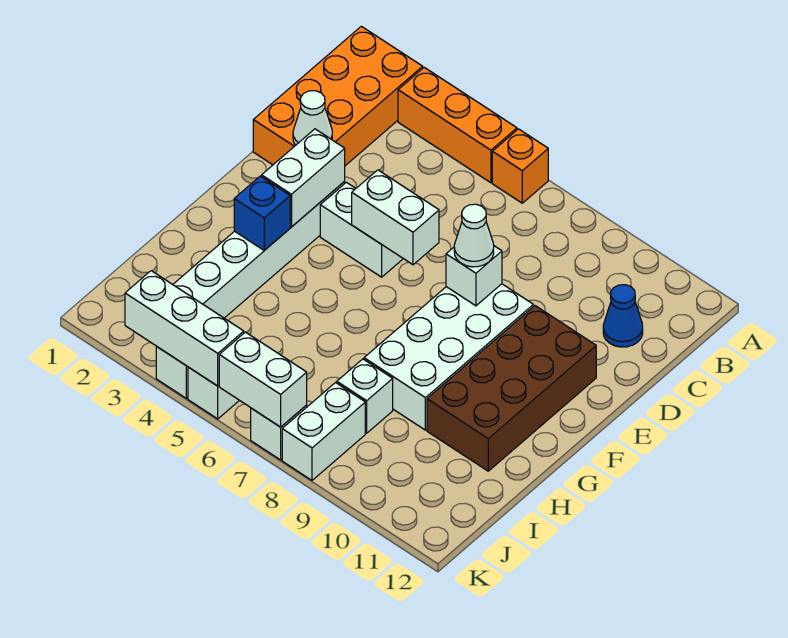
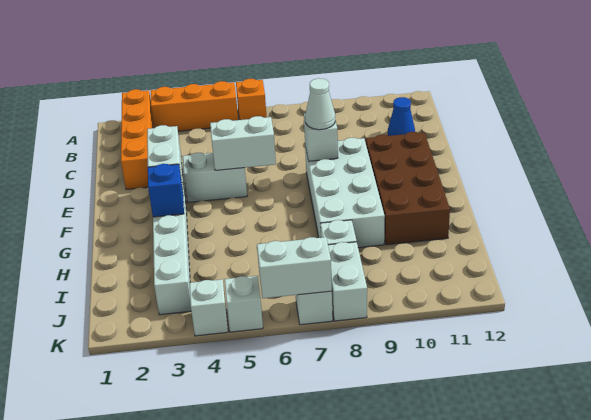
orange brick A1:D2 level 1 -> orange brick A2:D2 level 1
white cone D2 level 2 -> none
white brick K3:K5 level 2 -> none

